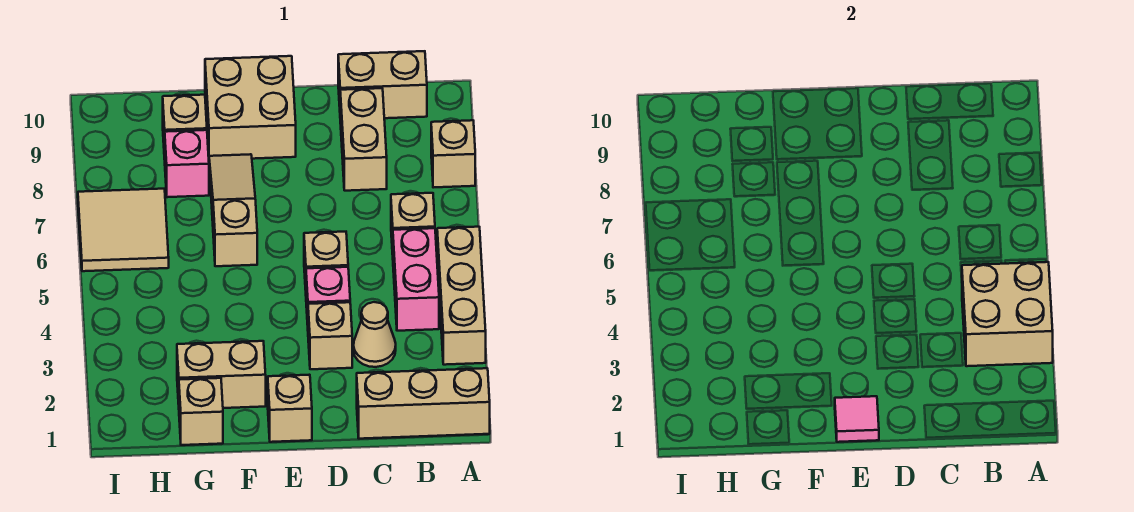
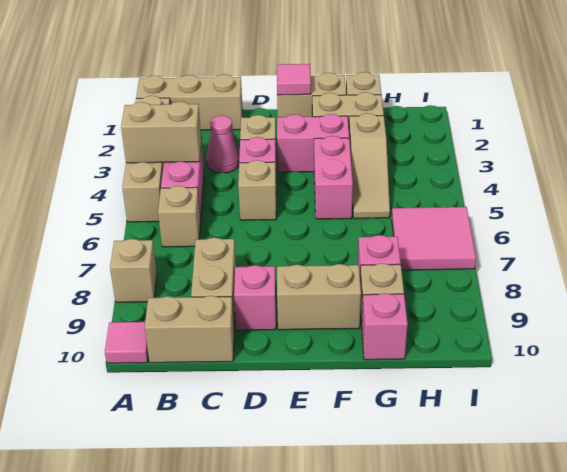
tan brick A3:A5 level 1 -> tan brick A2:A5 level 1
tan brick A3:B4 level 2 -> tan brick A4:B4 level 2
none -> pink tile A10 level 1
tan cone C3 level 1 -> pink cone C3 level 1
none -> pink brick D9 level 1
tan brick E1 level 1 -> tan brick E1:F1 level 1
none -> pink brick E3:F3 level 1
tan brick E9:F10 level 1 -> tan brick E9:F9 level 1
none -> pink brick F4:F5 level 1
tan slope F6:F8 level 1 top 6 -> tan slope G3:G5 level 1 top 3
none -> pink brick G10 level 1
tan tile H6:I7 level 1 -> pink tile H6:I7 level 1

